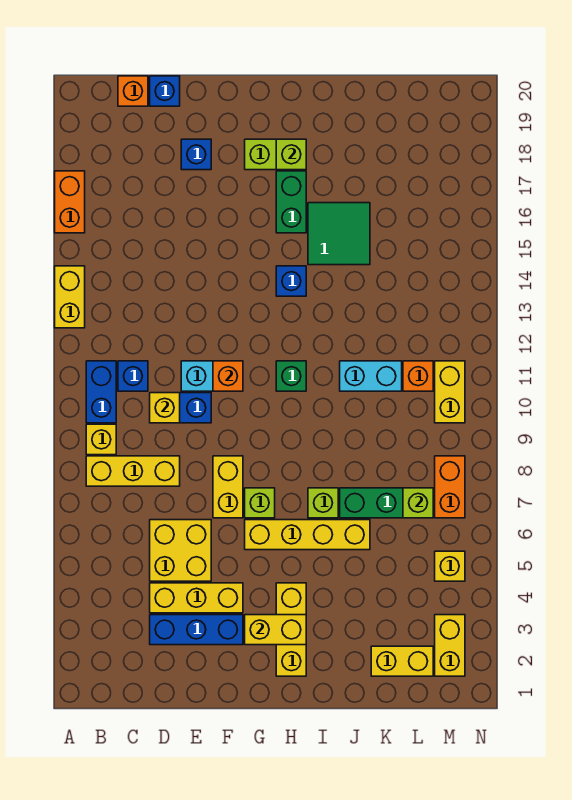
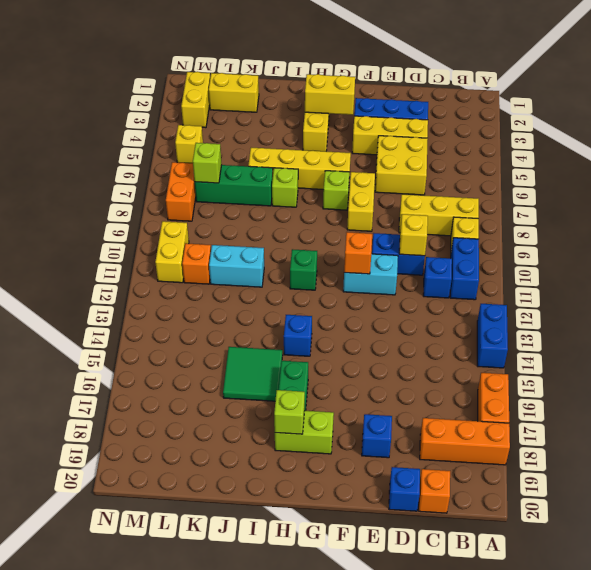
yellow brick A13:A14 level 1 -> blue brick A13:A14 level 1
none -> orange brick A18:C18 level 1

